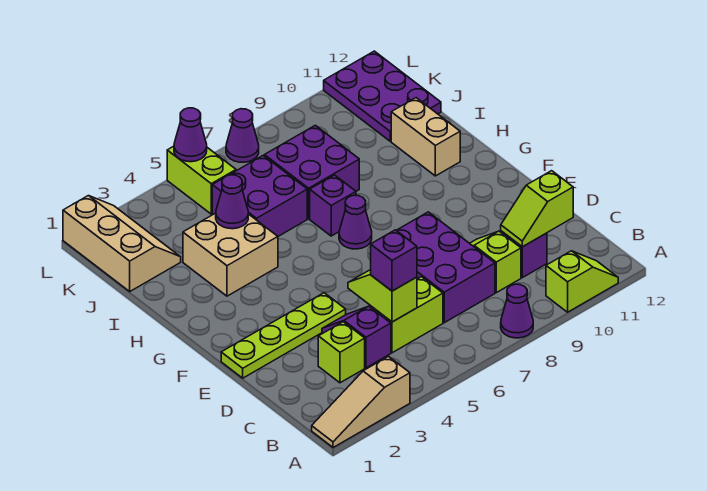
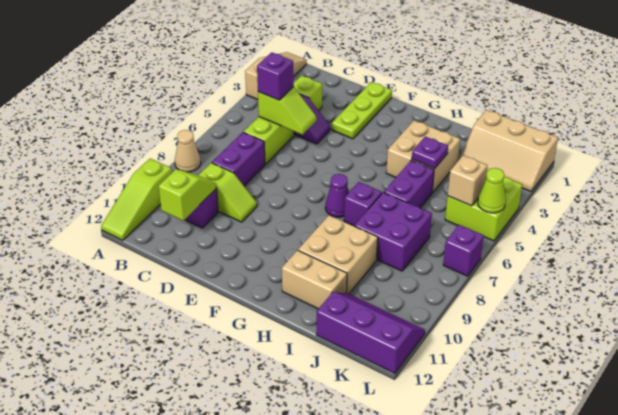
purple cone A8 level 1 -> tan cone A8 level 1
lime slope A10:A11 level 1 top 10 -> lime slope A10:A12 level 1 top 10
purple brick C7:E8 level 1 -> purple brick C7:C8 level 1
lime plate E1:E4 level 1 -> lime plate E1:E3 level 1
none -> tan brick H9:I10 level 1
purple cone I4 level 2 -> purple plate I4 level 2
purple brick I5:J6 level 1 -> purple brick I5:I6 level 1
purple plate J11:L12 level 1 -> purple slope J11:L12 level 1 top 12
lime brick K5:L5 level 1 -> lime brick K4:L5 level 1
none -> tan brick K5 level 2
purple cone L5 level 2 -> lime cone L5 level 2
purple cone L7 level 1 -> purple brick L7 level 1

